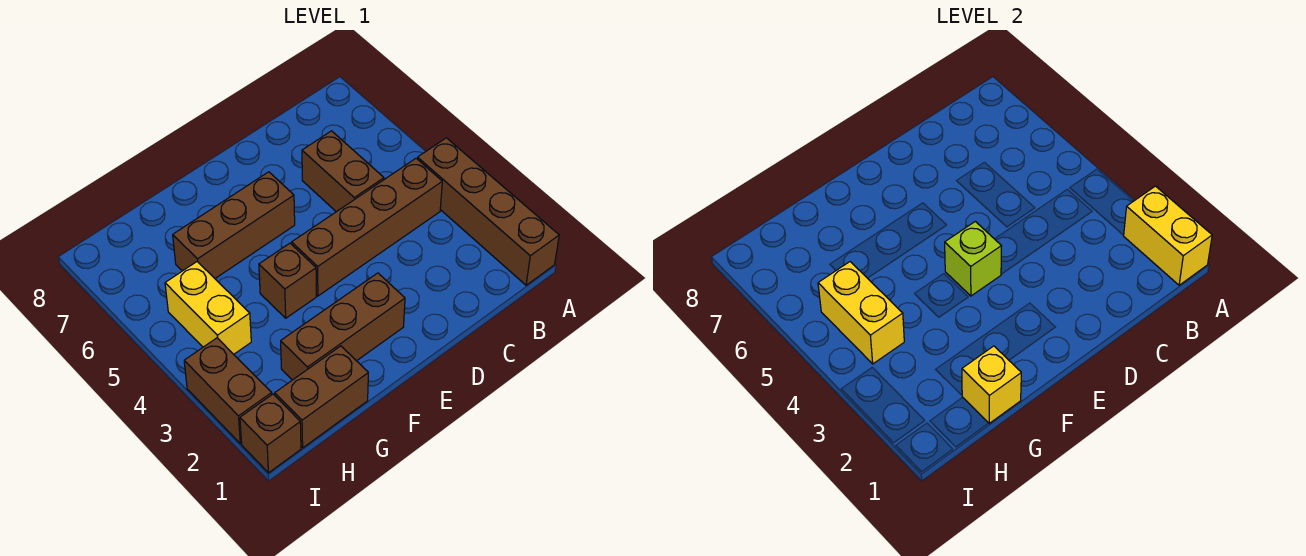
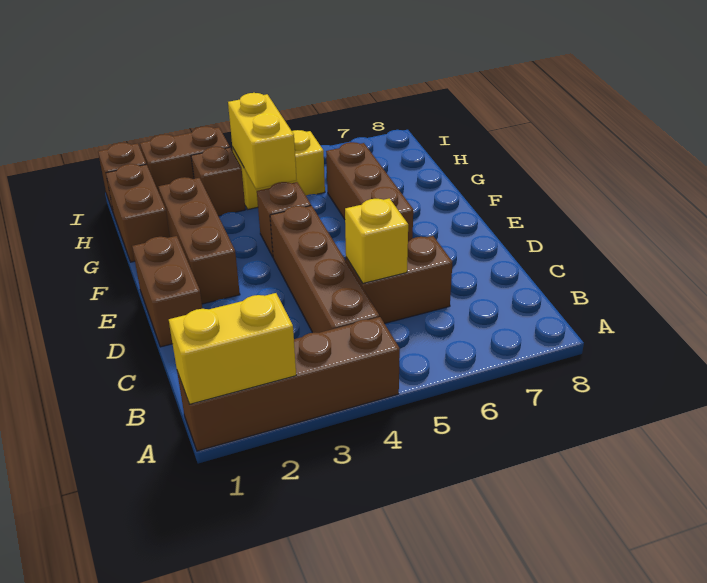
none -> brown brick D1:E1 level 1
lime brick E4 level 2 -> none
yellow brick G1 level 2 -> yellow brick C5 level 2
none -> brown brick H3 level 1
yellow brick H4:H5 level 2 -> yellow brick G4:H4 level 2

